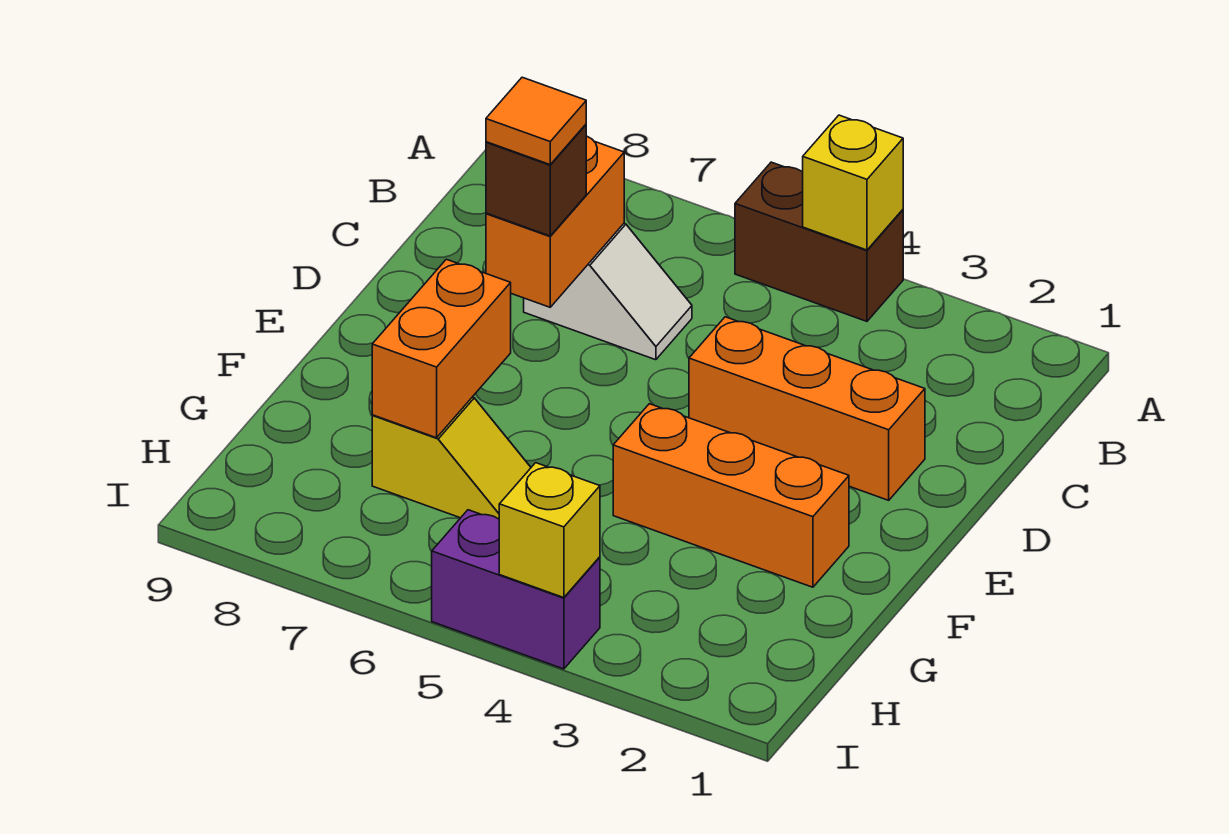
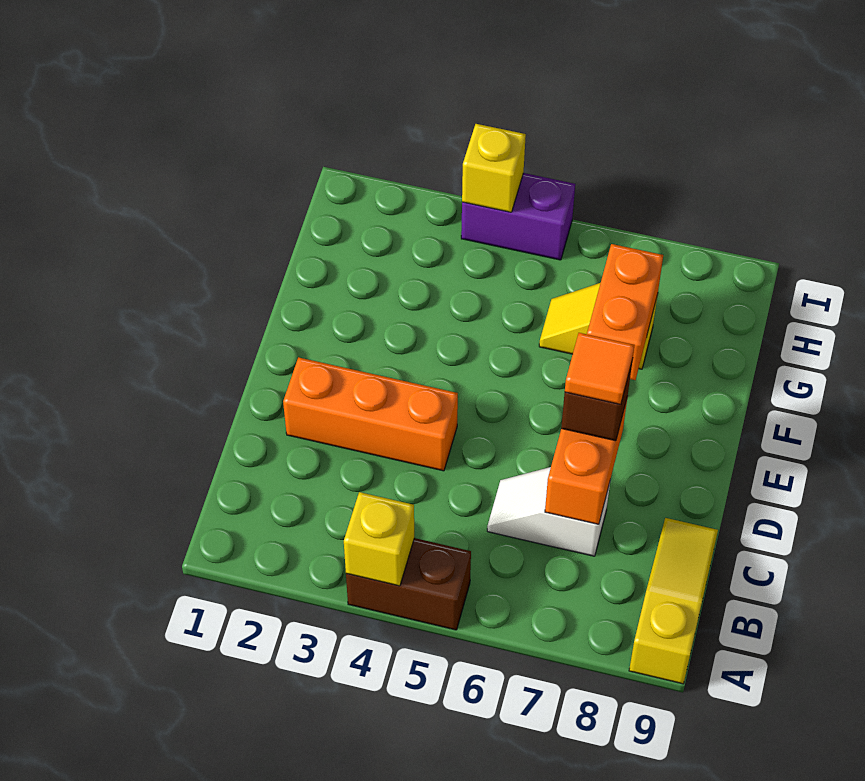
none -> yellow slope A9:C9 level 1 top A
orange brick F2:F4 level 1 -> none

